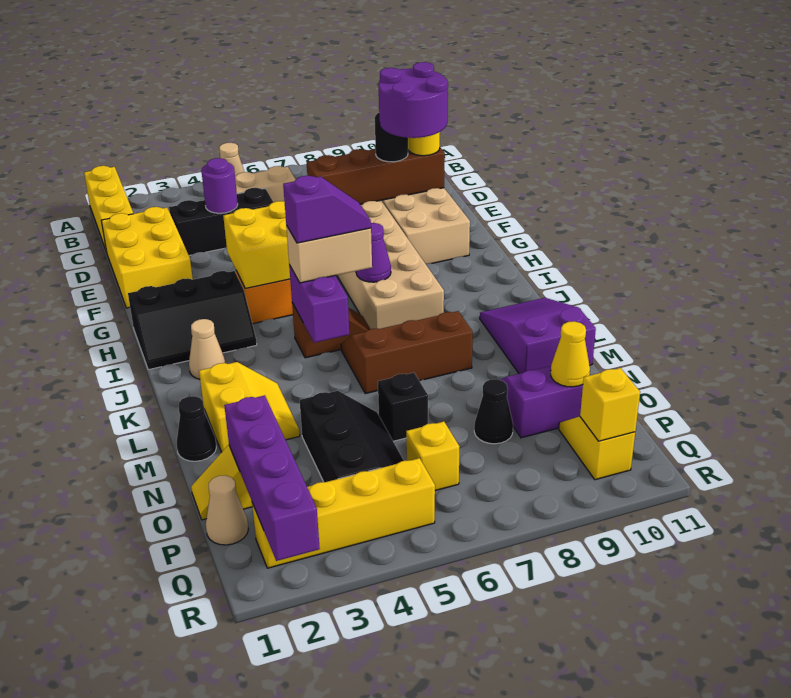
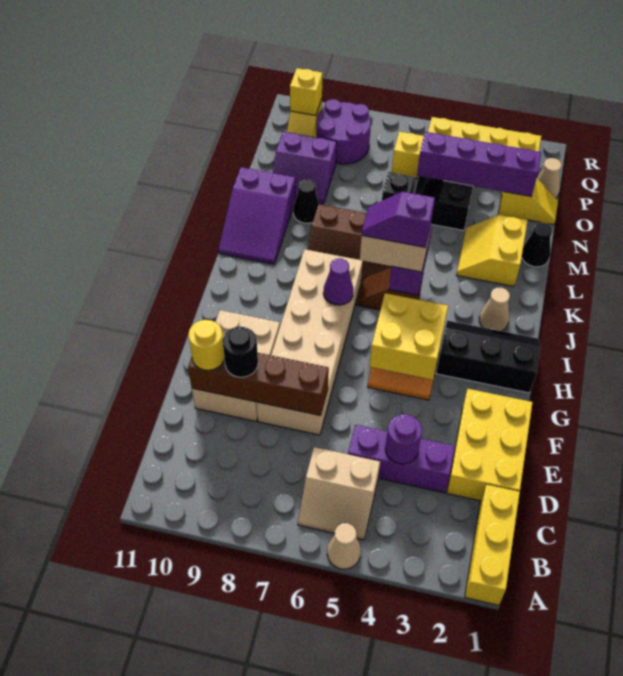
black brick D3:D5 level 1 -> purple brick D3:D5 level 1
purple round brick E9:F10 level 4 -> purple round brick P8:Q9 level 1
purple brick O2:R2 level 2 -> purple brick O2:O5 level 2
black cone O8 level 1 -> black cone M9 level 1
yellow cone O10 level 2 -> none

